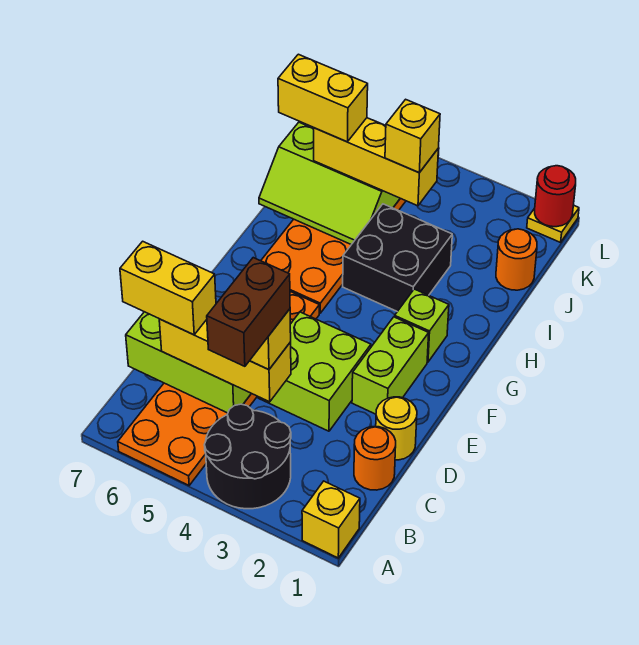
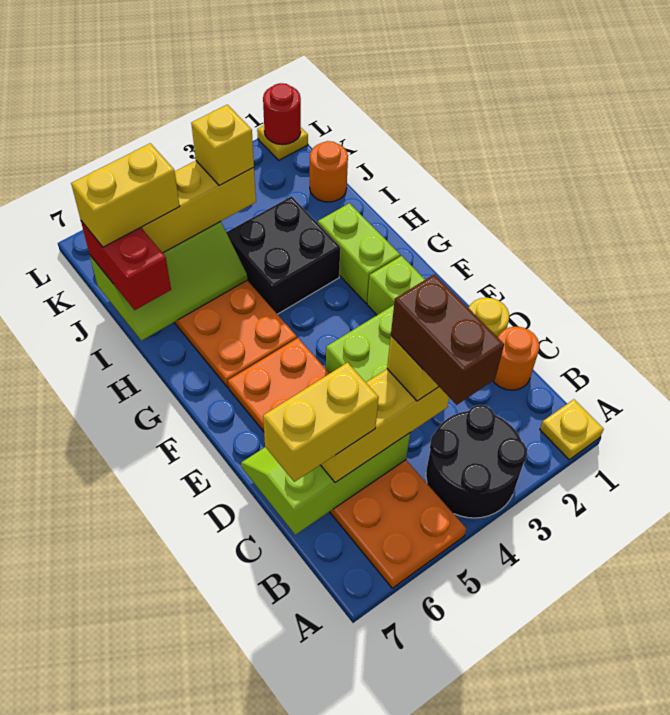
yellow brick A1 level 1 -> yellow plate A1 level 1
lime brick G2 level 1 -> lime brick G2:H2 level 1
none -> red brick I7:J7 level 3

